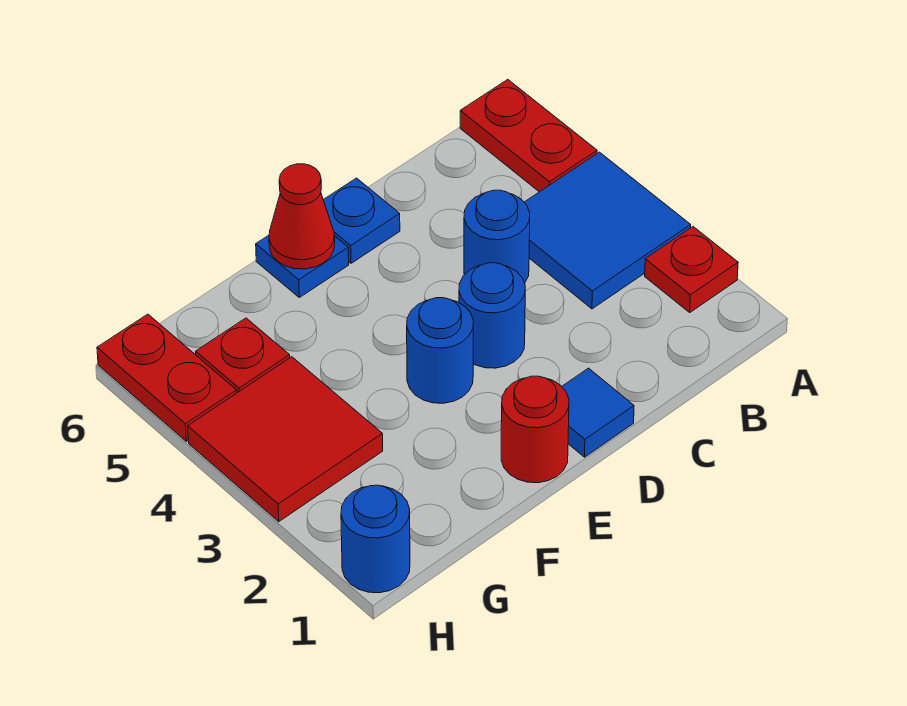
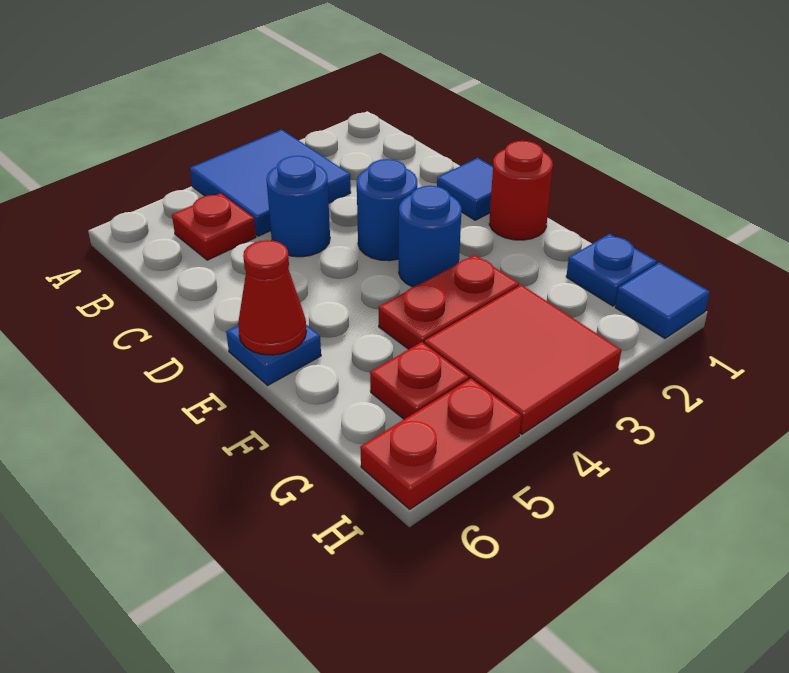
red plate A2 level 1 -> red plate B5 level 1
red plate A5:A6 level 1 -> red plate F3:F4 level 1
blue plate D6 level 1 -> blue plate G1 level 1
blue round brick H1 level 1 -> blue tile H1 level 1

